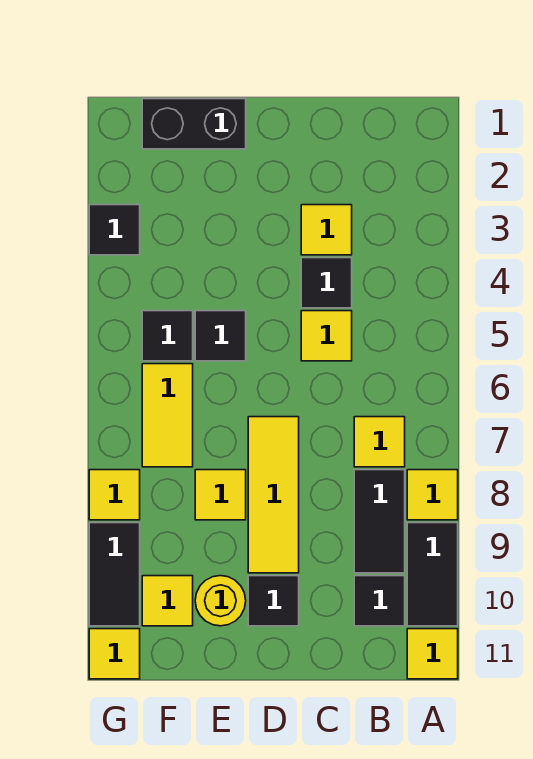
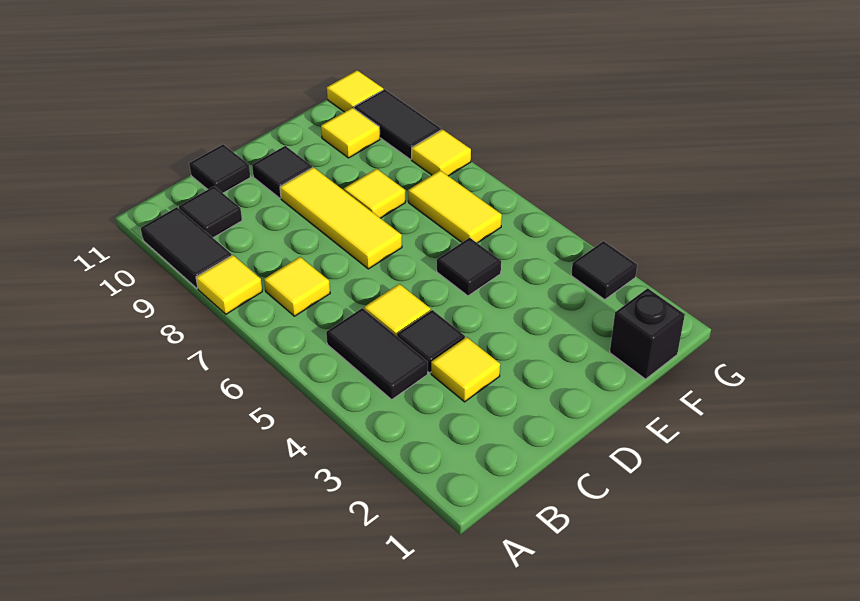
yellow tile A11 level 1 -> none
black tile B8:B9 level 1 -> black tile B4:B5 level 1
black brick E1:F1 level 1 -> black brick F1 level 1
yellow round brick E10 level 1 -> none
black tile F5 level 1 -> black tile C11 level 1

